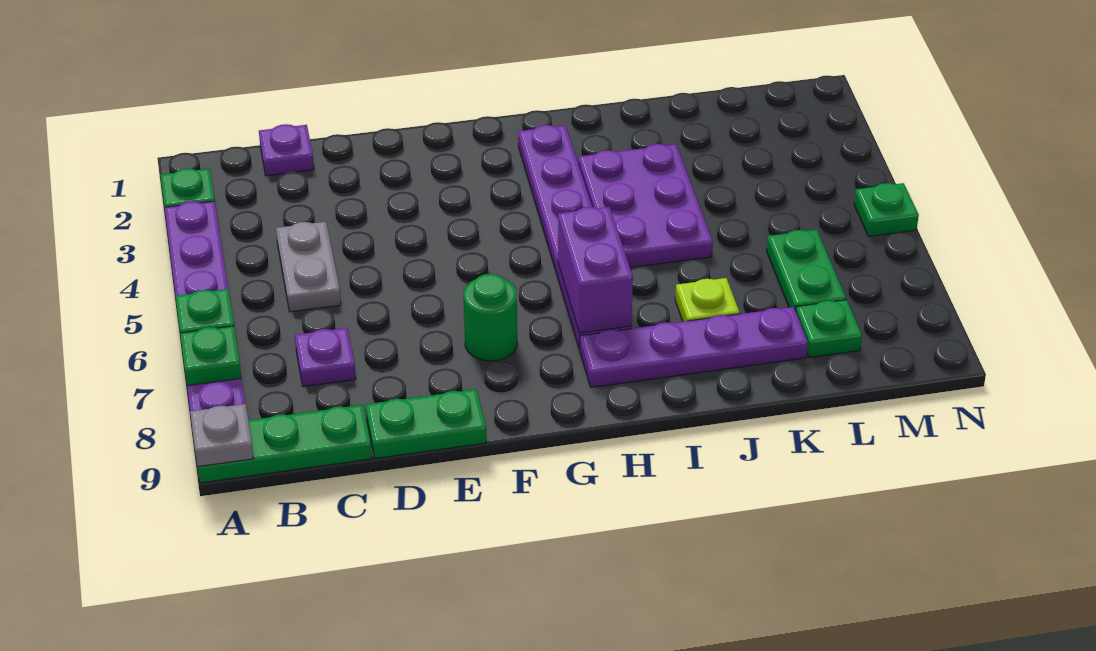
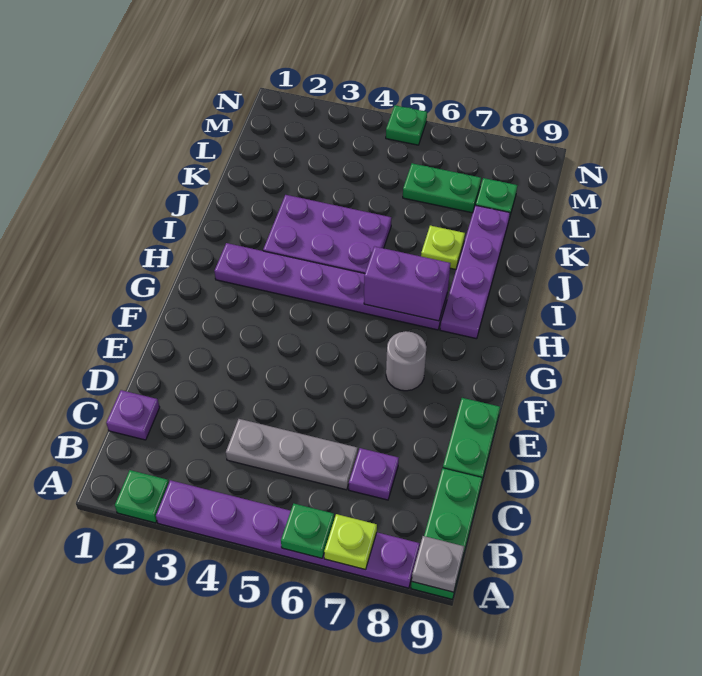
green plate A7 level 2 -> lime plate A7 level 2
grey plate C4:C5 level 1 -> grey plate C4:C6 level 1
green round brick F7 level 1 -> grey round brick F7 level 1

